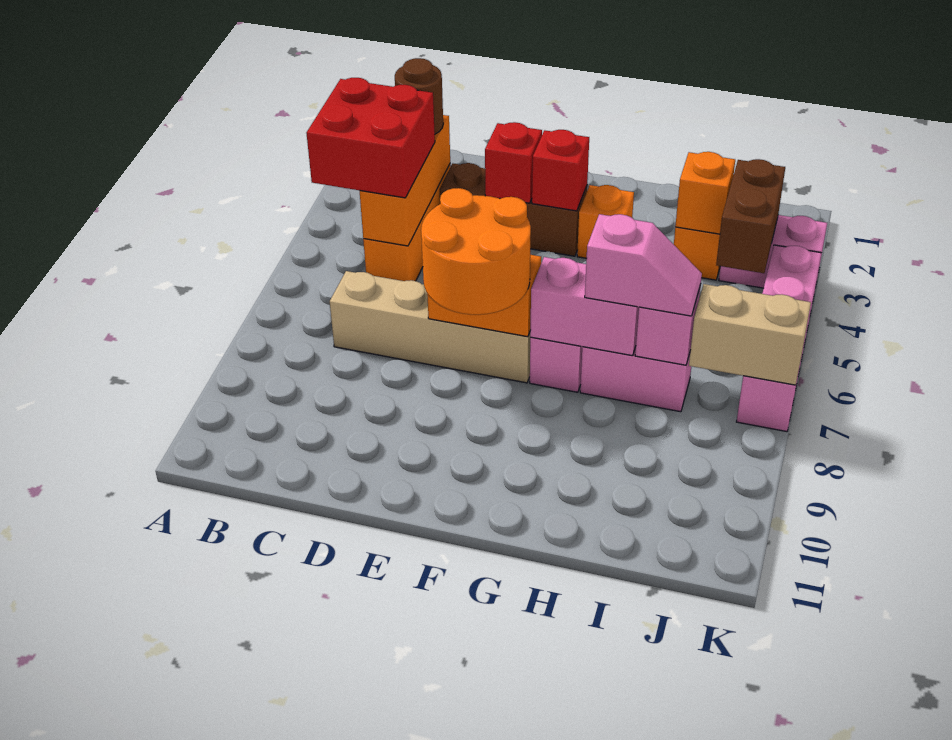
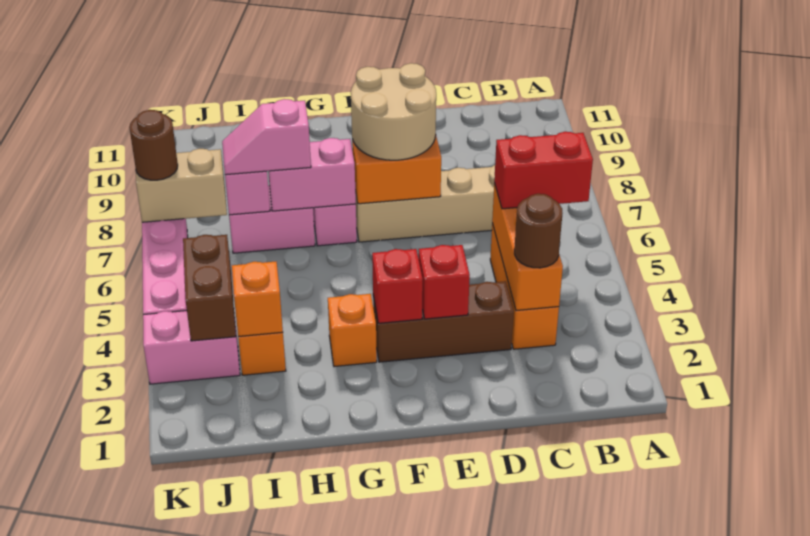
red brick B4:C5 level 3 -> red brick B5:C5 level 3
orange round brick E7:F8 level 3 -> tan round brick E7:F8 level 3
none -> brown round brick K7 level 3

